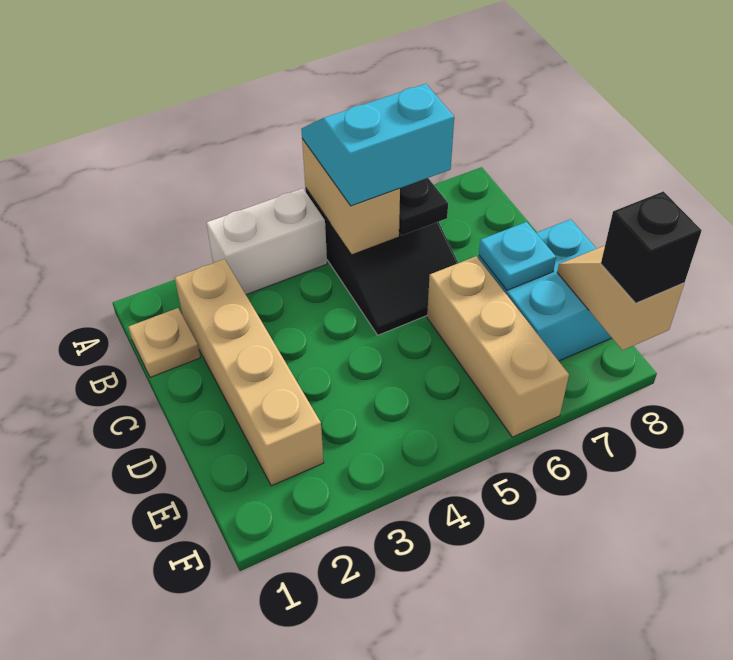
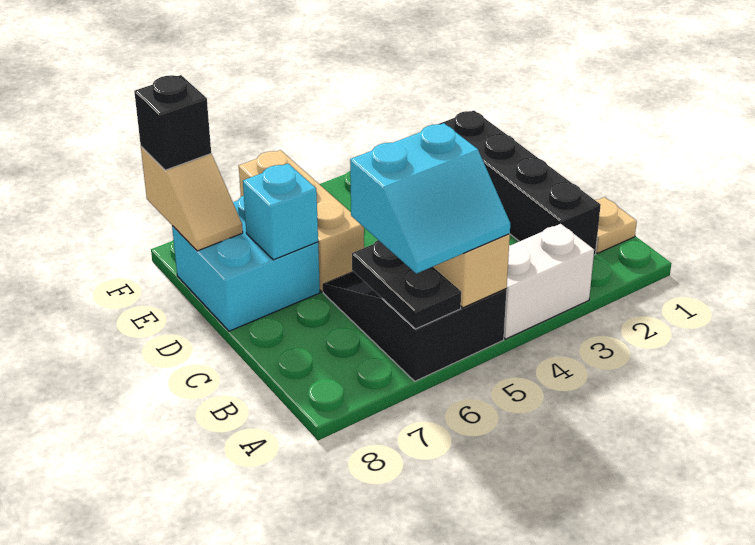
tan brick B2:E2 level 1 -> black brick B2:E2 level 1
cyan plate D7 level 2 -> cyan brick D7 level 2

